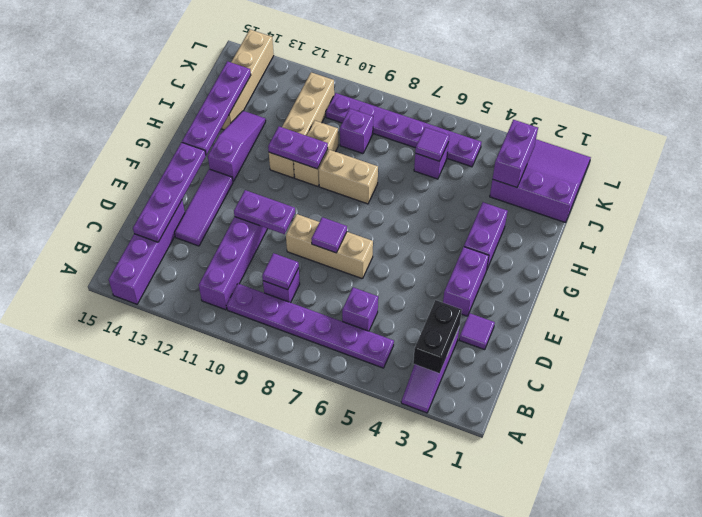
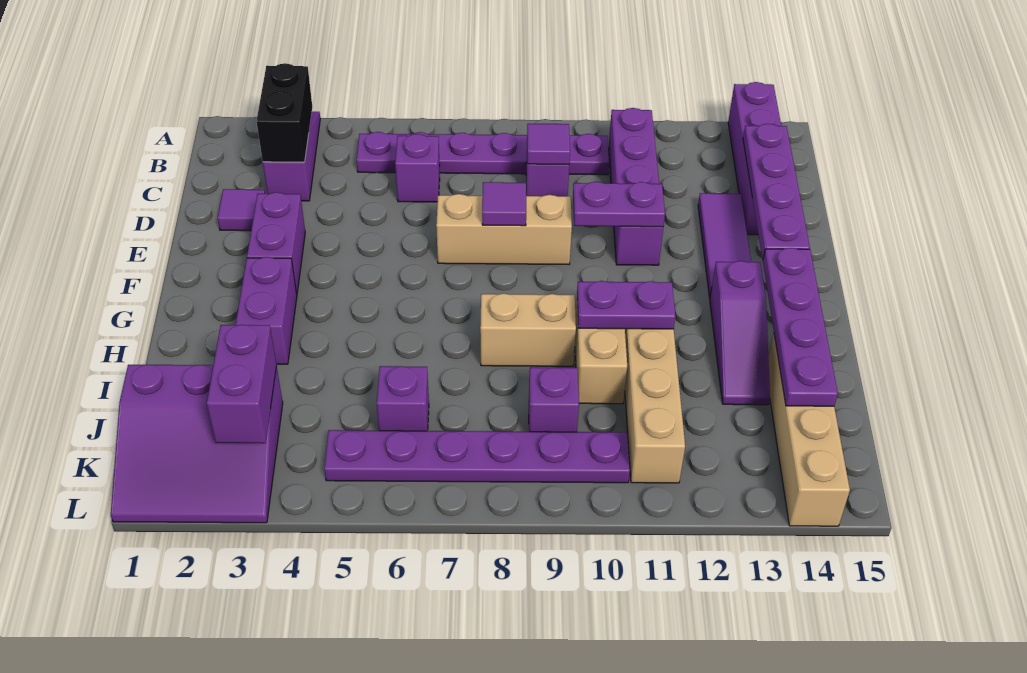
purple tile J6 level 2 -> none

